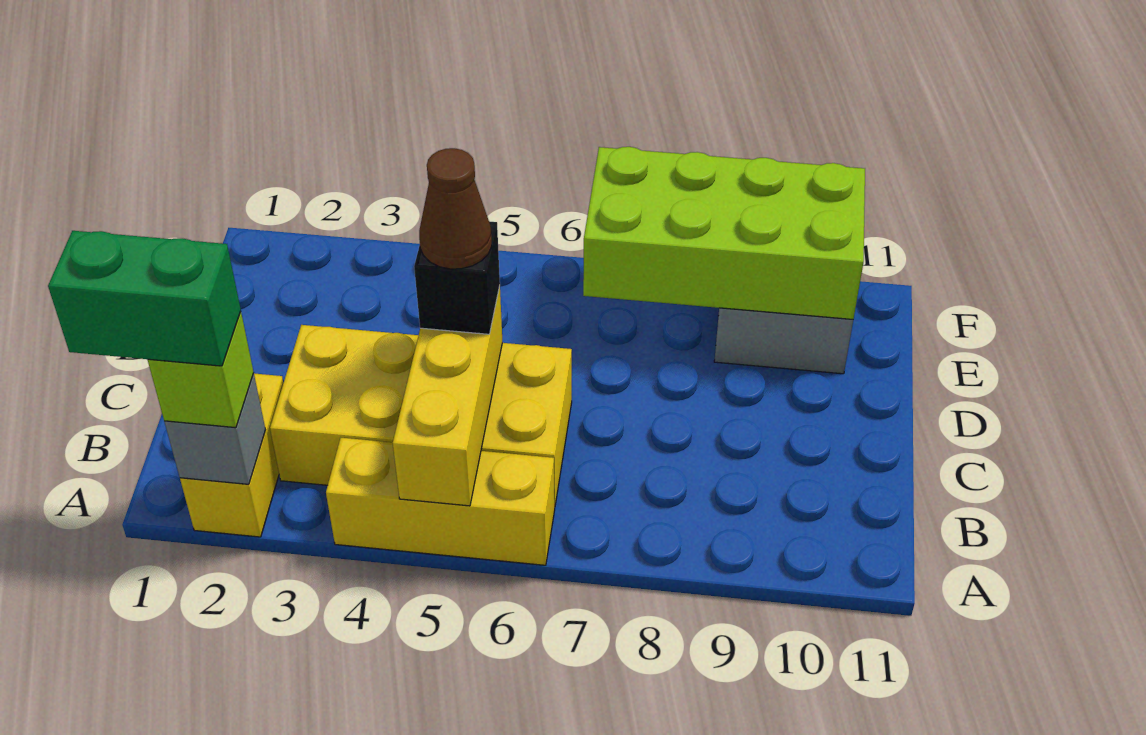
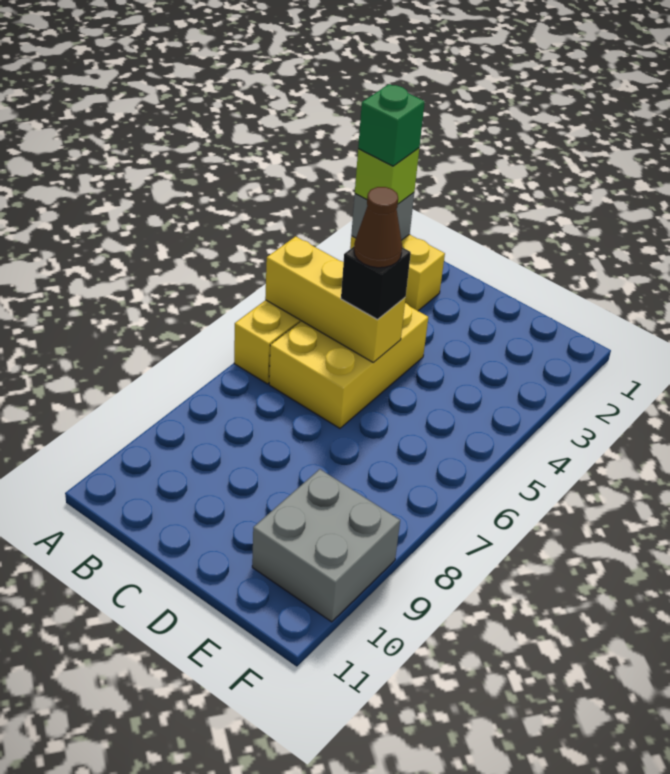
green brick A1:A2 level 4 -> green brick A2 level 4
yellow brick B3:C6 level 1 -> yellow brick B4:C6 level 1
lime brick E7:F10 level 2 -> none

